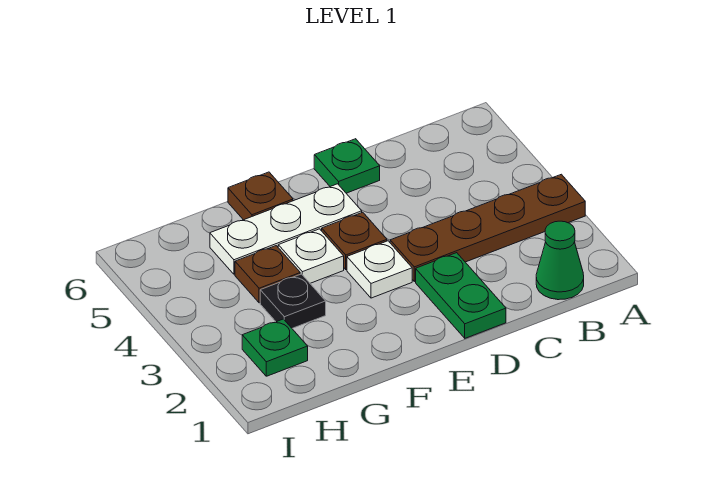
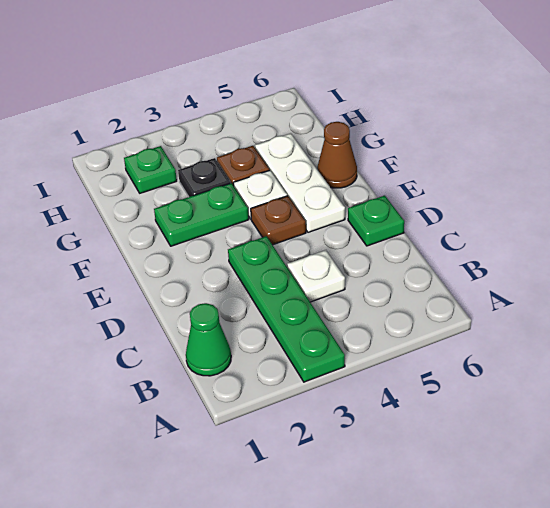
brown plate A3:D3 level 1 -> green plate A3:D3 level 1
green plate D1:D2 level 1 -> green plate F2:F3 level 1
white plate E3 level 1 -> white plate C4 level 1
brown plate F6 level 1 -> brown cone F6 level 1

